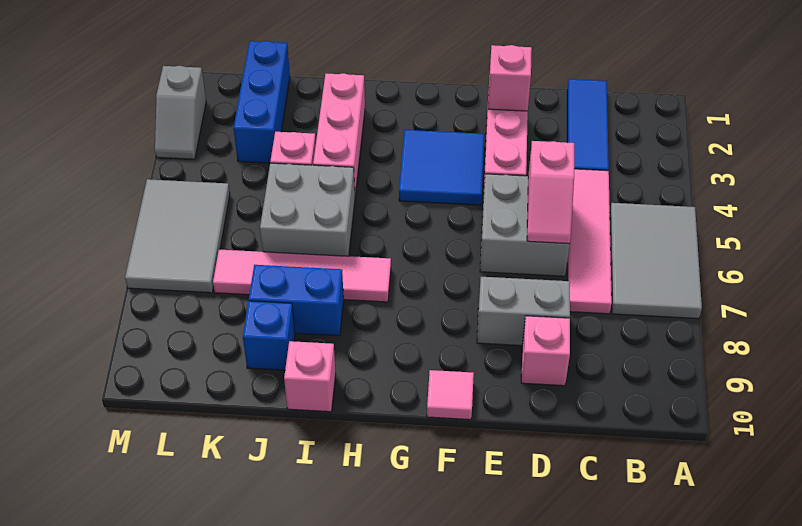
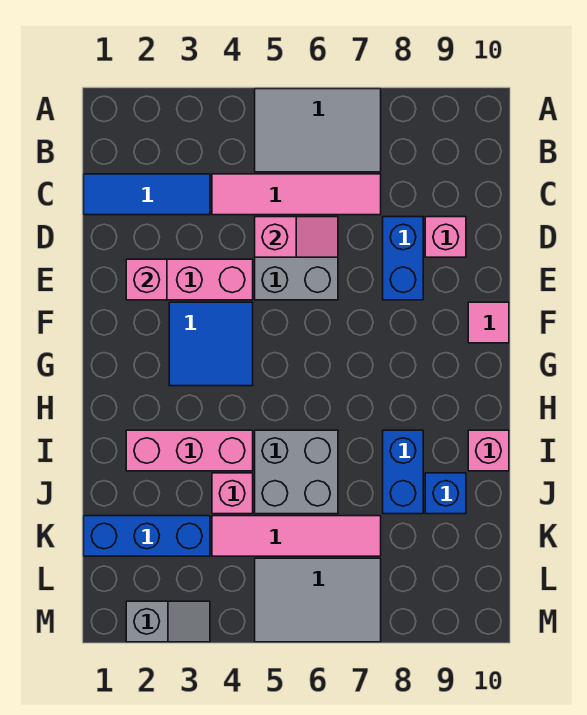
grey brick D8:E8 level 1 -> blue brick D8:E8 level 1
pink tile H7:K7 level 1 -> pink tile K4:K7 level 1

